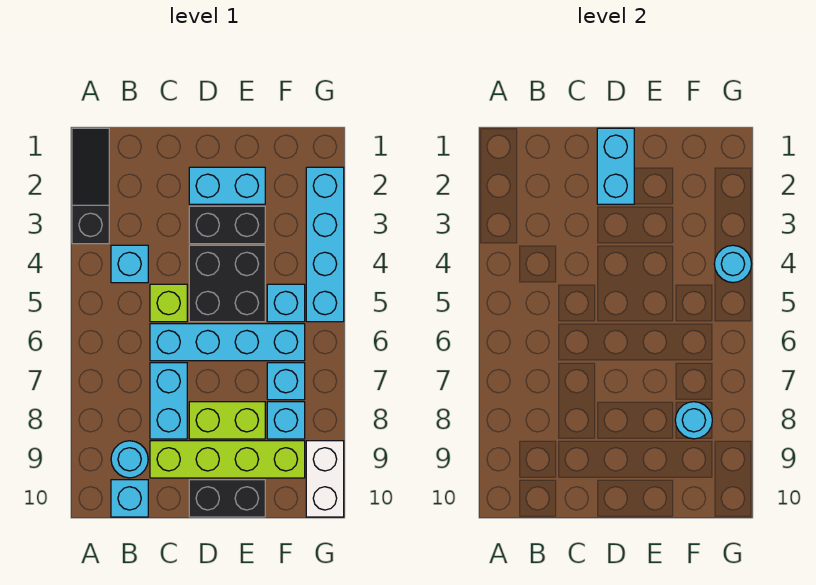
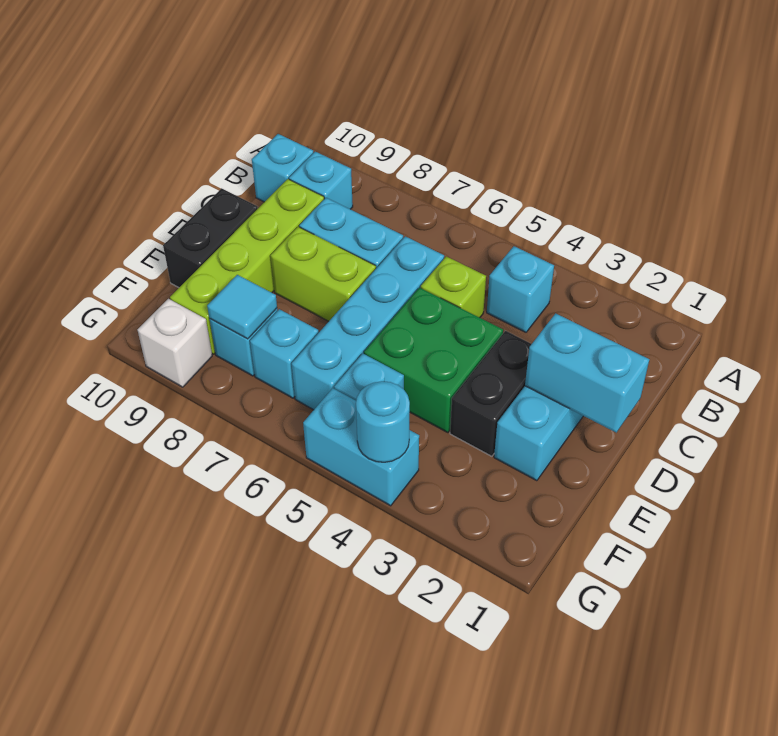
black slope A1:A3 level 1 top 3 -> none
cyan round brick B9 level 1 -> cyan brick B9 level 1
black brick D4:E5 level 1 -> green brick D4:E5 level 1
lime brick D8:E8 level 1 -> lime brick D7:D8 level 1
cyan round brick F8 level 2 -> cyan tile F8 level 2
cyan brick G2:G5 level 1 -> cyan brick G4:G5 level 1
white brick G9:G10 level 1 -> white brick G9 level 1

